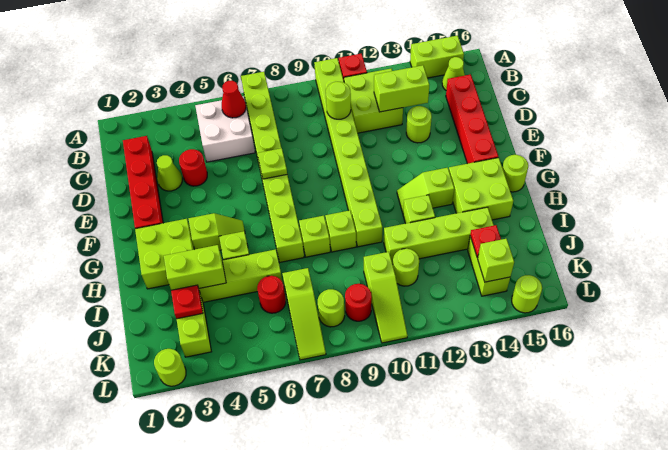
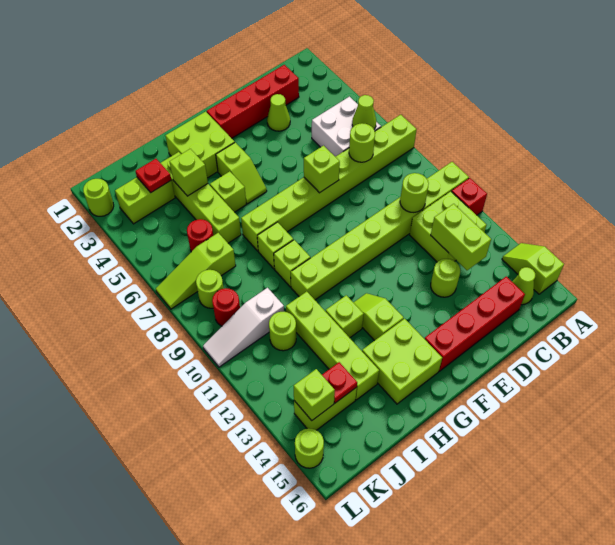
lime brick A14:A15 level 1 -> lime slope A14:A15 level 1 top 15
red cone B6 level 2 -> lime cone B6 level 2
red round brick D4 level 1 -> none
lime plate E7 level 2 -> lime brick E7 level 2
lime round brick G16 level 1 -> lime round brick C7 level 2
lime brick I3:I4 level 2 -> lime brick I4 level 2
lime slope J10:L10 level 1 top J -> white slope J10:L10 level 1 top J

